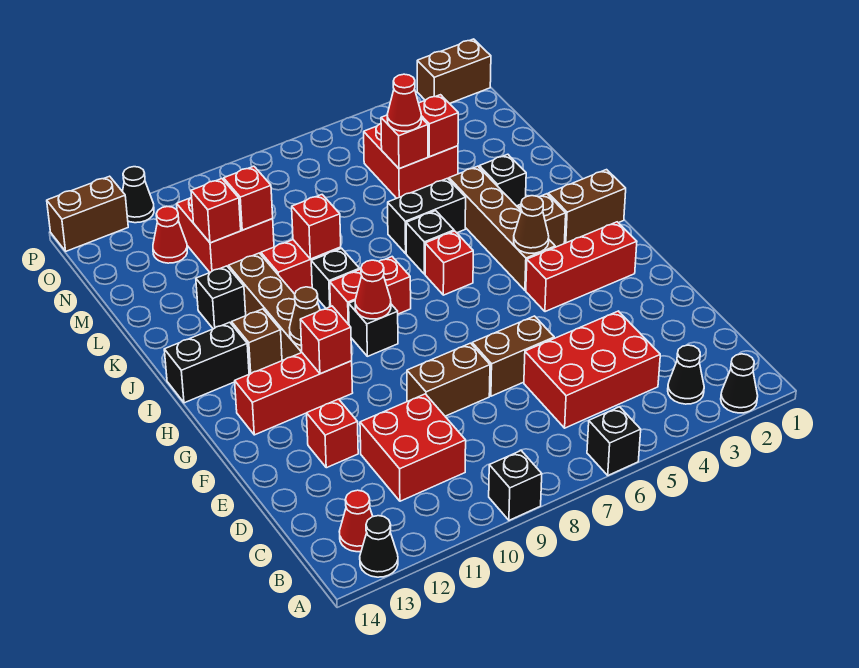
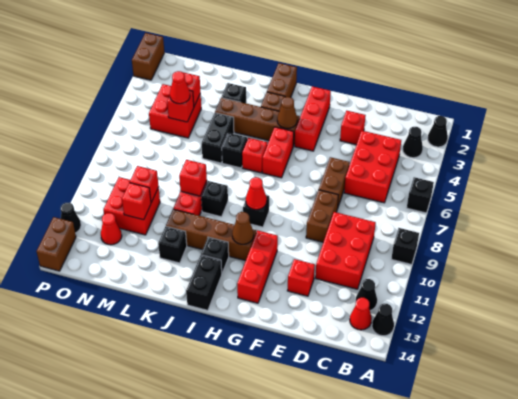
none -> black cone B12 level 1
red brick C10:D11 level 1 -> red brick C9:D11 level 1
red brick G11 level 2 -> red brick E3 level 1
red brick I8:I9 level 1 -> red brick H5:H6 level 1
brown brick I12 level 1 -> black brick I12 level 1

